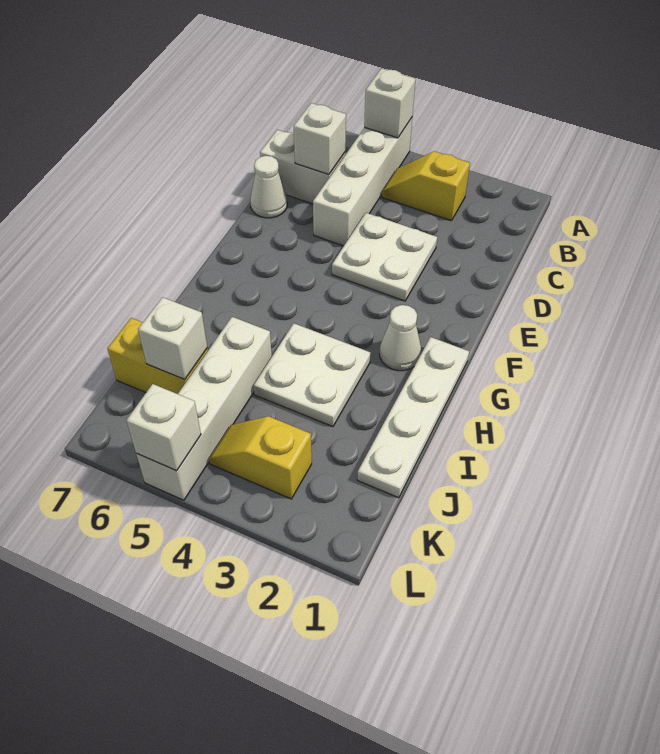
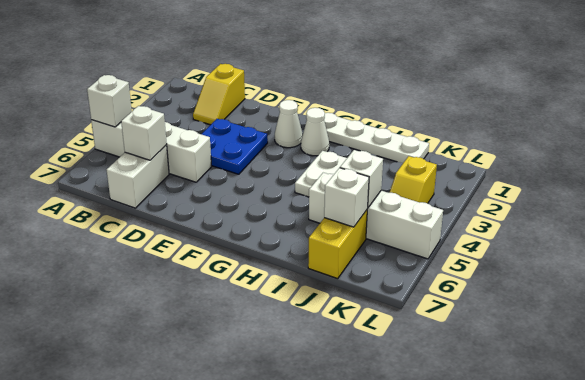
yellow slope B3:B4 level 1 top 3 -> yellow slope C1:C2 level 1 top 1
white plate D3:E4 level 1 -> blue plate D3:E4 level 1
white cone D7 level 1 -> white cone F2 level 1
white brick L5 level 2 -> white brick J5 level 2

